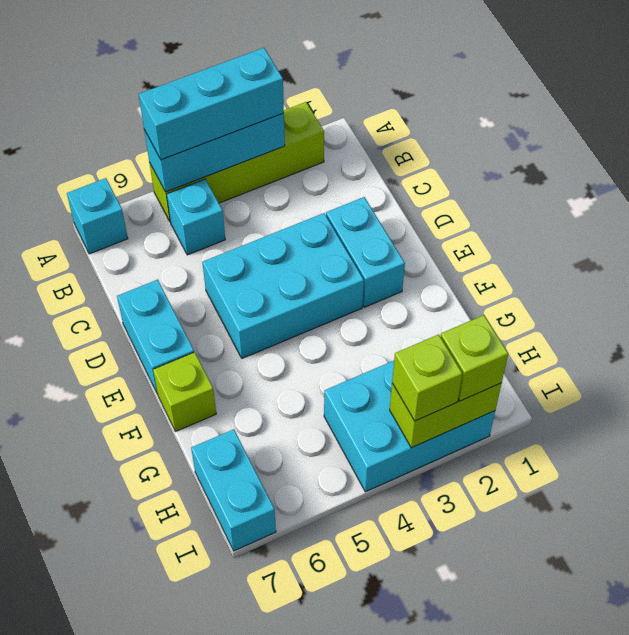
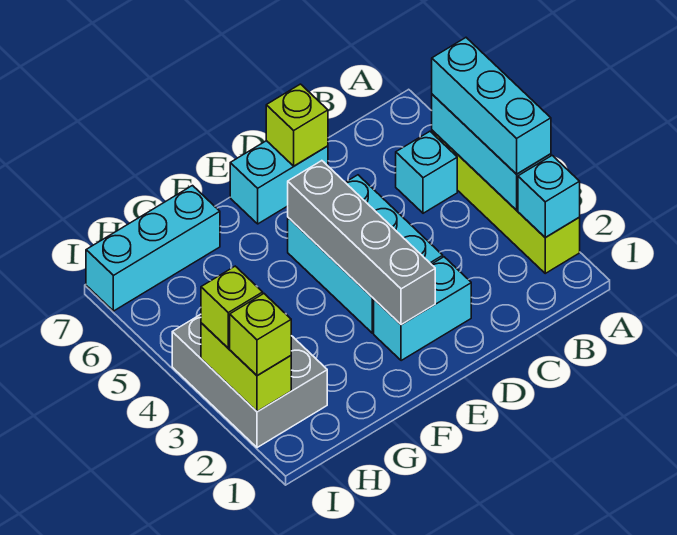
cyan brick A7 level 1 -> cyan brick A2 level 2
none -> grey brick E2:E5 level 2
lime brick F7 level 1 -> lime brick D7 level 2
cyan brick H2:I4 level 1 -> grey brick H2:I4 level 1
cyan brick H7:I7 level 1 -> cyan brick G7:I7 level 1

